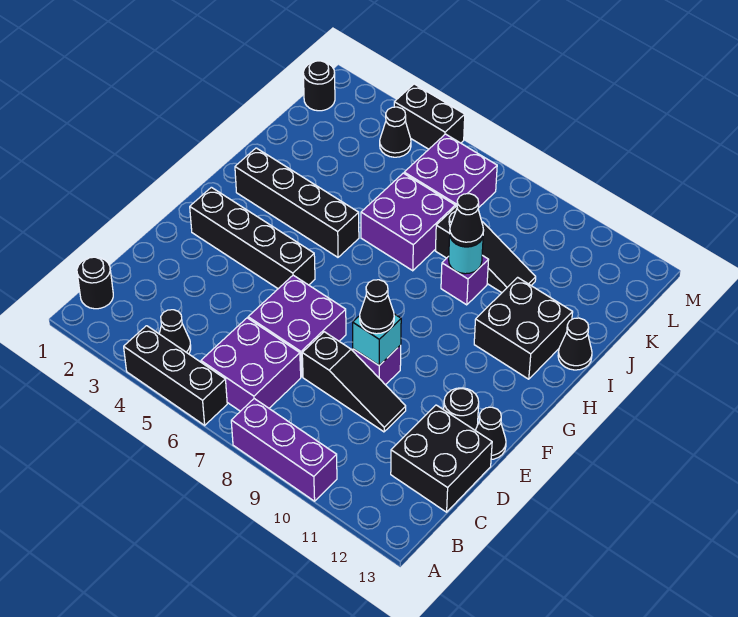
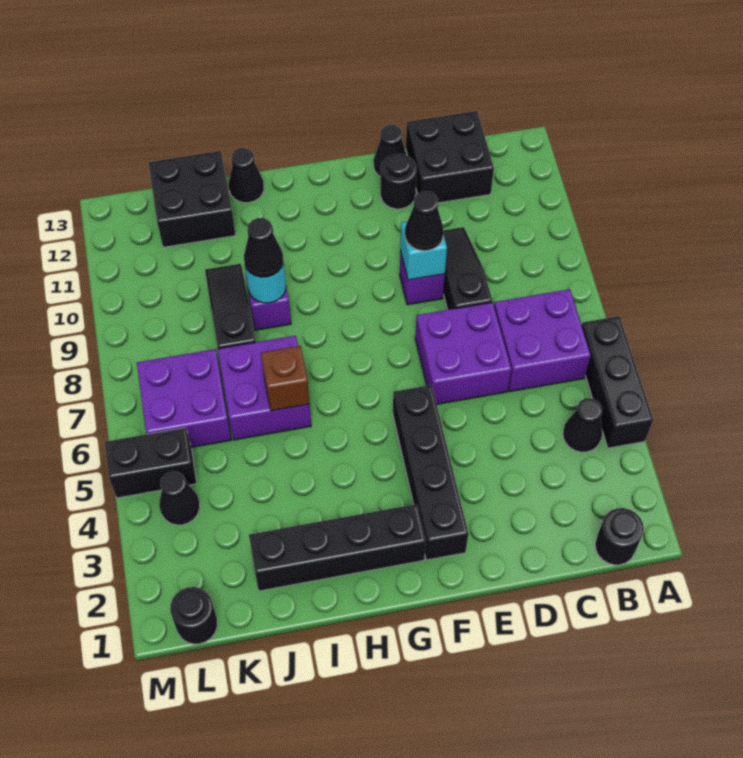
purple brick A8:A10 level 1 -> none
black brick H2:H5 level 1 -> black brick G2:J2 level 1
black brick H11:I12 level 1 -> black brick J12:K13 level 1
none -> brown brick I6 level 2
black brick M4:M5 level 1 -> black brick L5:M5 level 1

